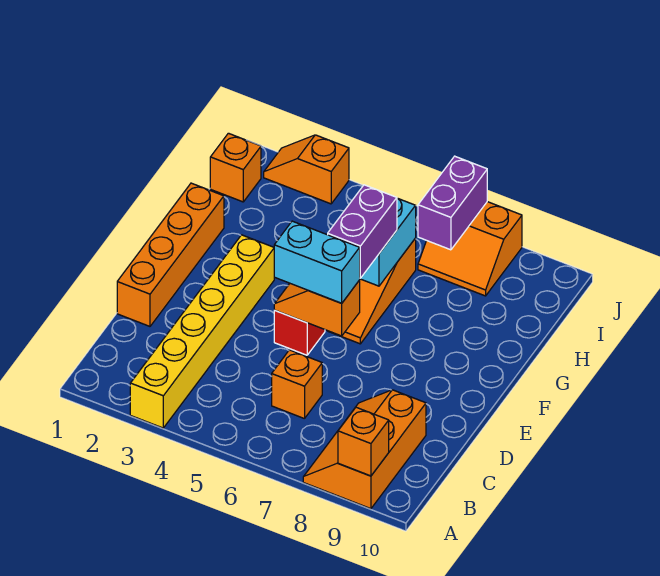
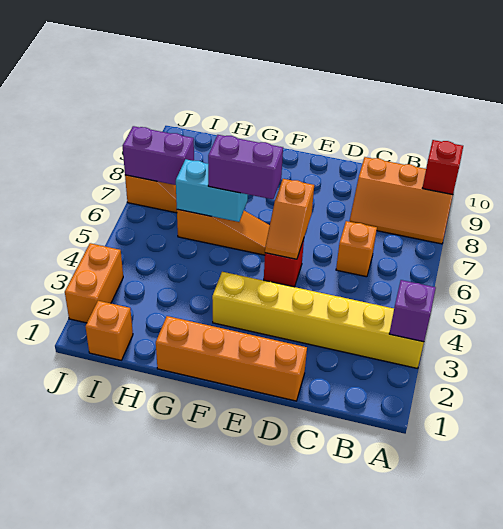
none -> purple brick A3 level 2
orange brick A9 level 2 -> red brick A9 level 2
cyan brick E5:E6 level 3 -> none
orange slope J2:J3 level 1 top 3 -> orange brick J2:J3 level 1

